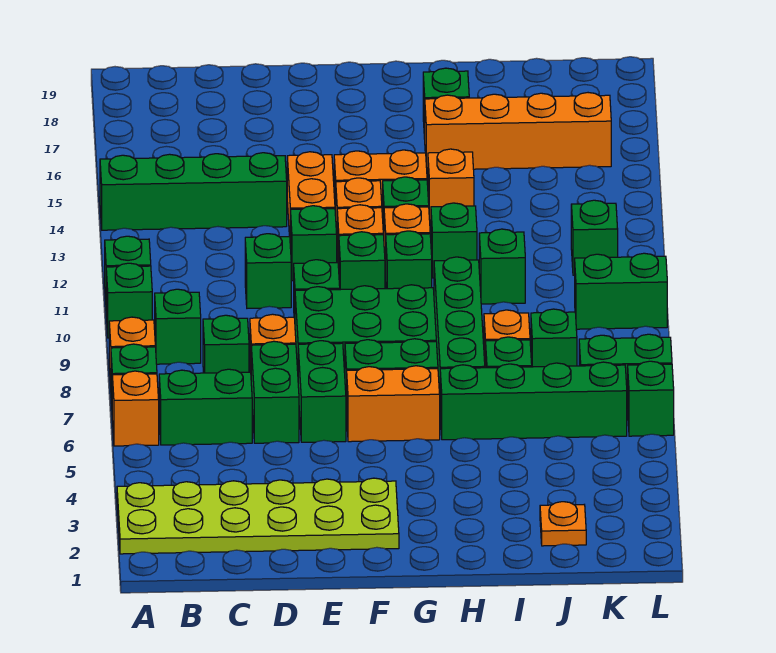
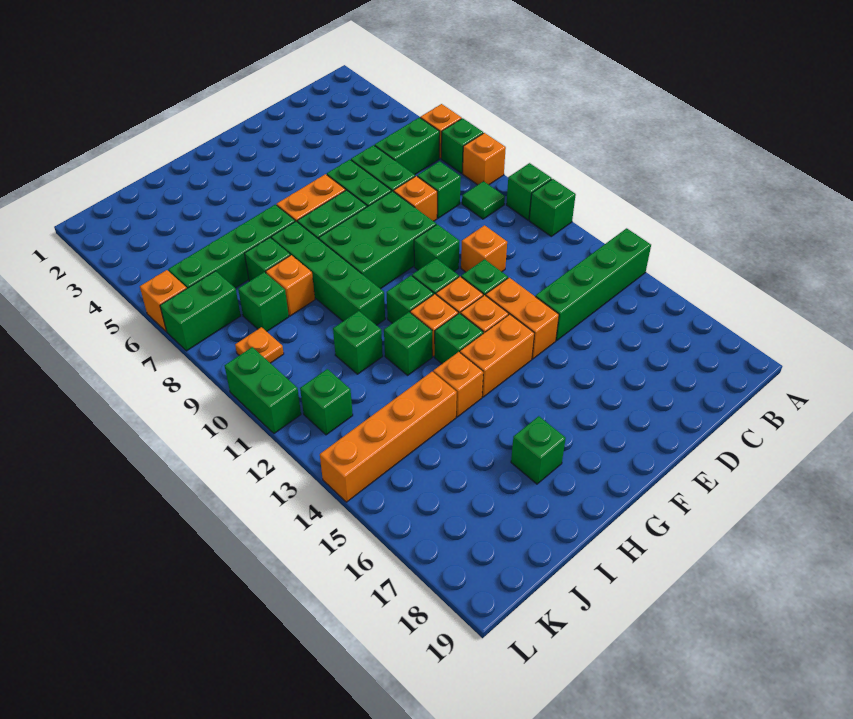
lime plate A2:F3 level 1 -> none
green brick B9 level 1 -> green tile B9 level 1
green brick D11 level 1 -> orange brick D11 level 1
orange brick H16:K16 level 1 -> orange brick I14:L14 level 1
orange plate J2 level 1 -> orange plate K9 level 1
green brick K10:L10 level 1 -> green brick L10:L11 level 1
green brick L6 level 1 -> orange brick L6 level 1

